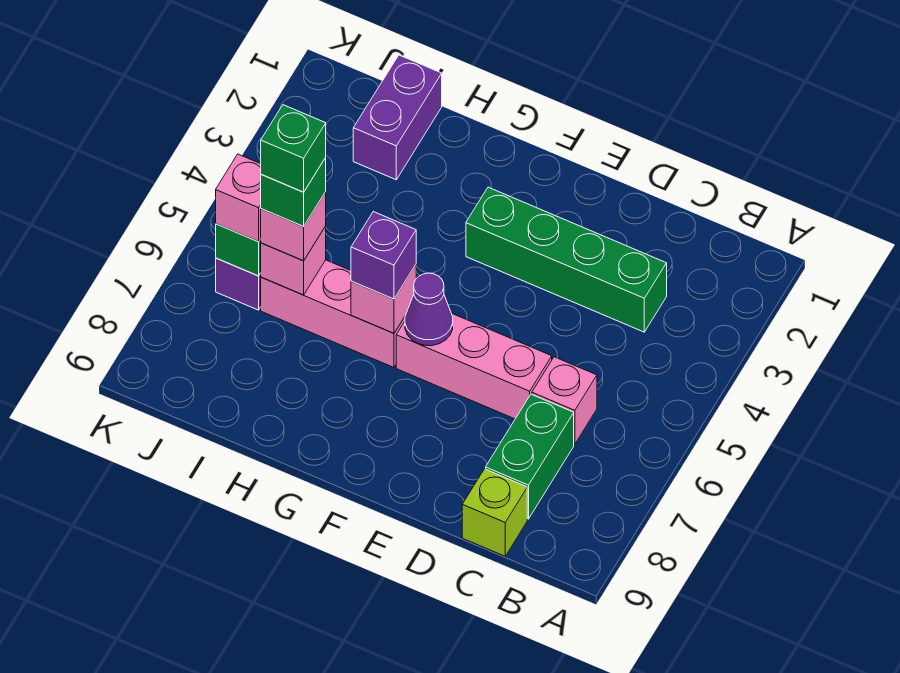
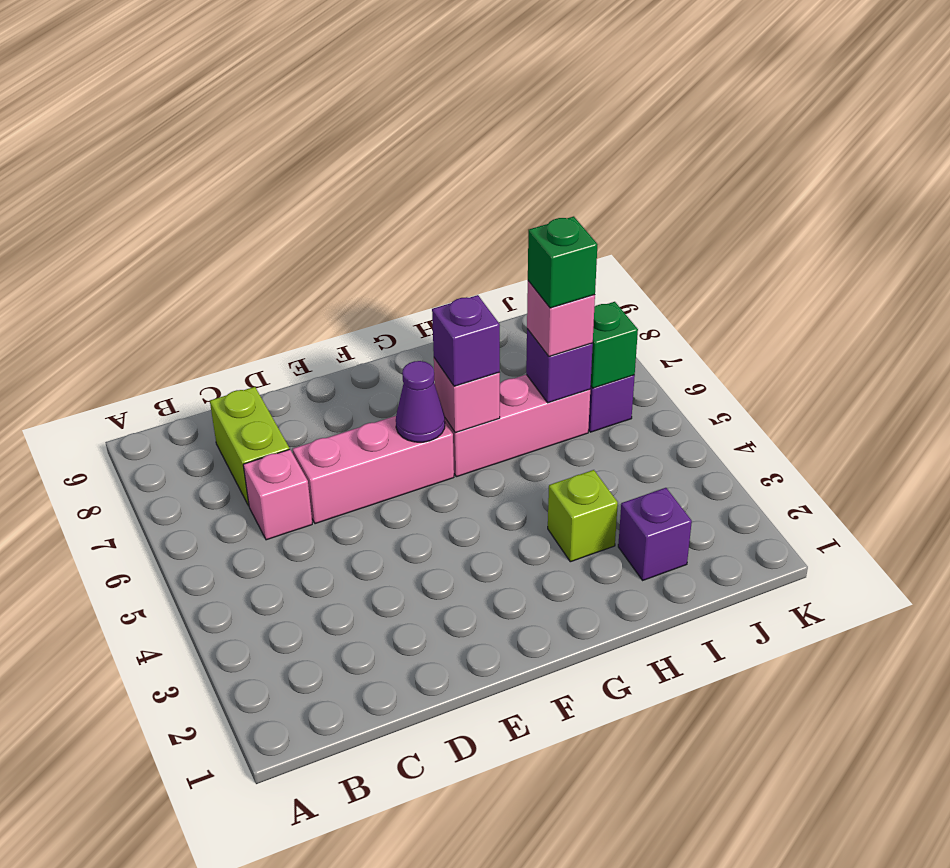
green brick C3:F3 level 1 -> none
green brick C7:C8 level 1 -> lime brick C7:C8 level 1
lime brick C9 level 1 -> lime brick H3 level 1
purple brick I1:I2 level 1 -> purple brick I2 level 1
pink brick I6 level 2 -> purple brick I6 level 2
green brick I6 level 5 -> none
pink brick J6 level 3 -> none

